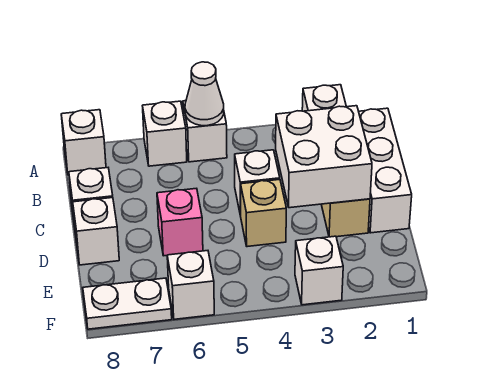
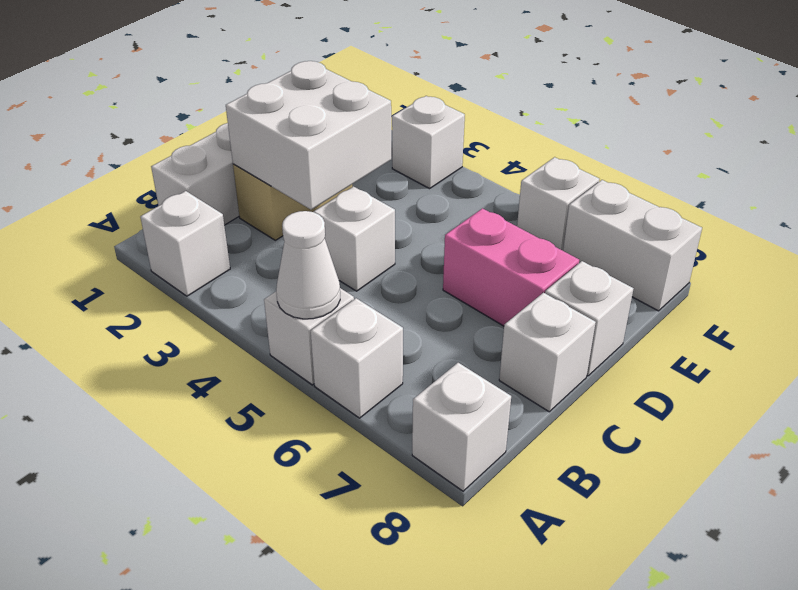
tan brick D4 level 1 -> none
pink brick D6 level 1 -> pink brick D6:D7 level 1
white plate F7:F8 level 1 -> white brick F7:F8 level 1

